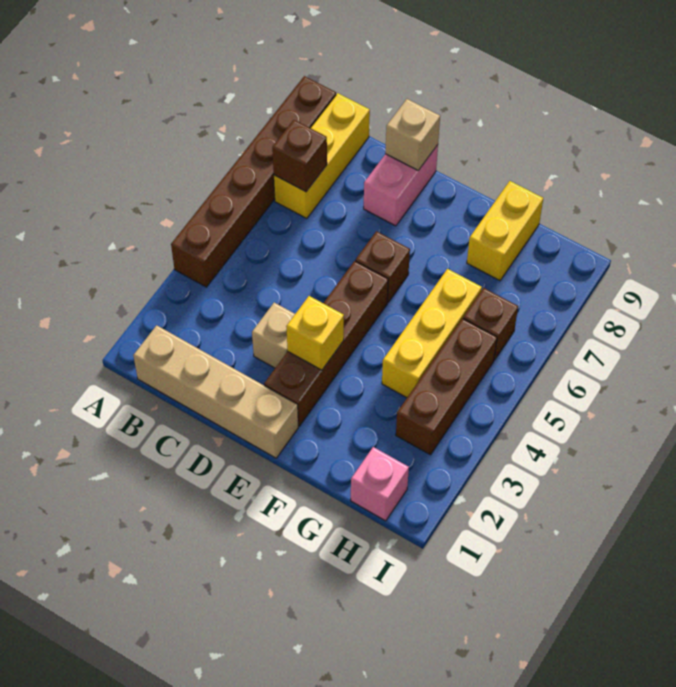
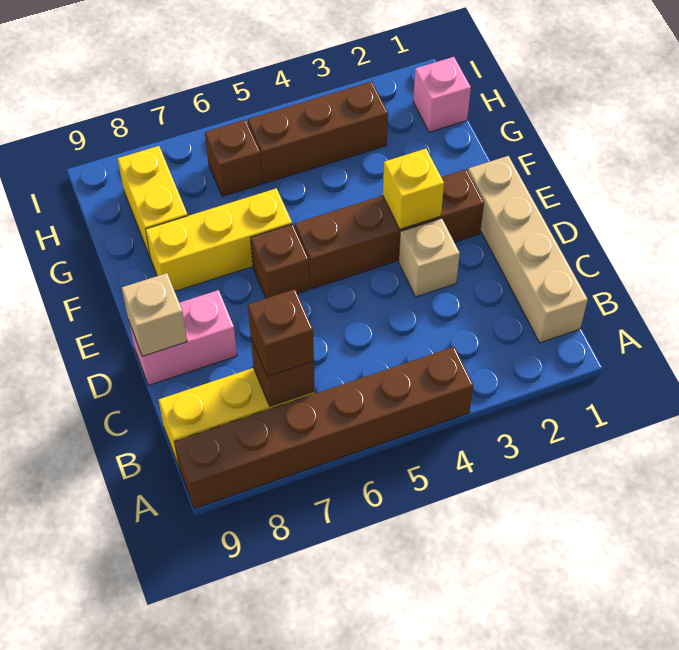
none -> brown brick B7 level 3
yellow brick G4:G6 level 1 -> yellow brick F6:F8 level 1
yellow brick G8:G9 level 1 -> yellow brick G8:H8 level 1

